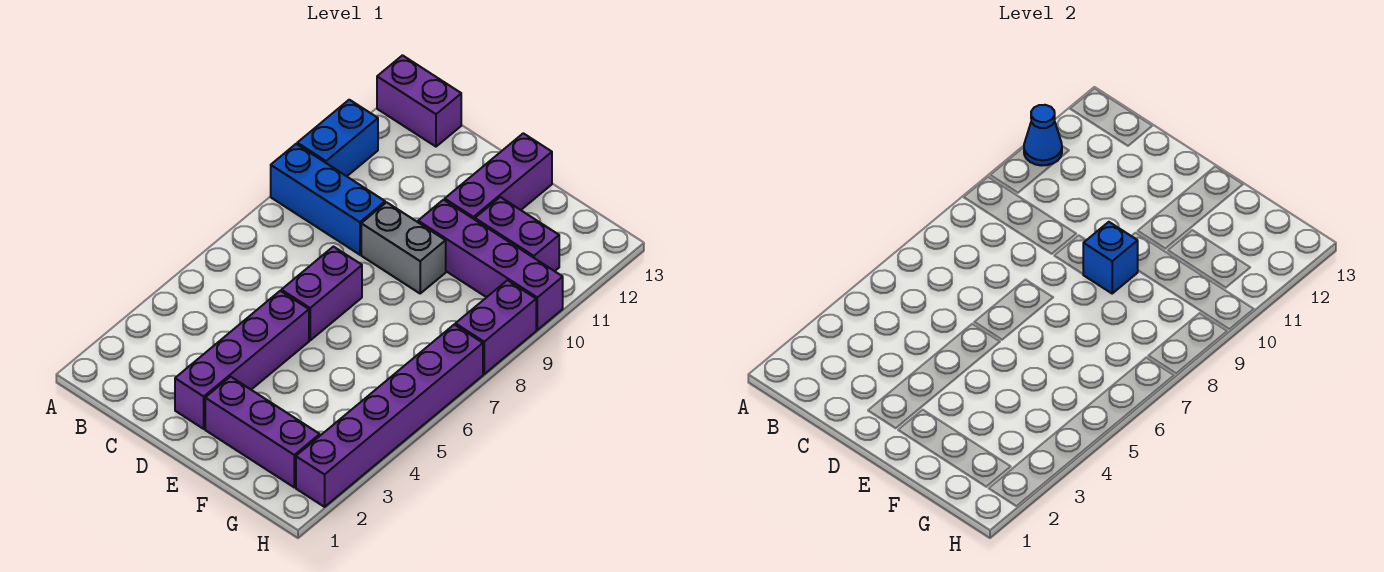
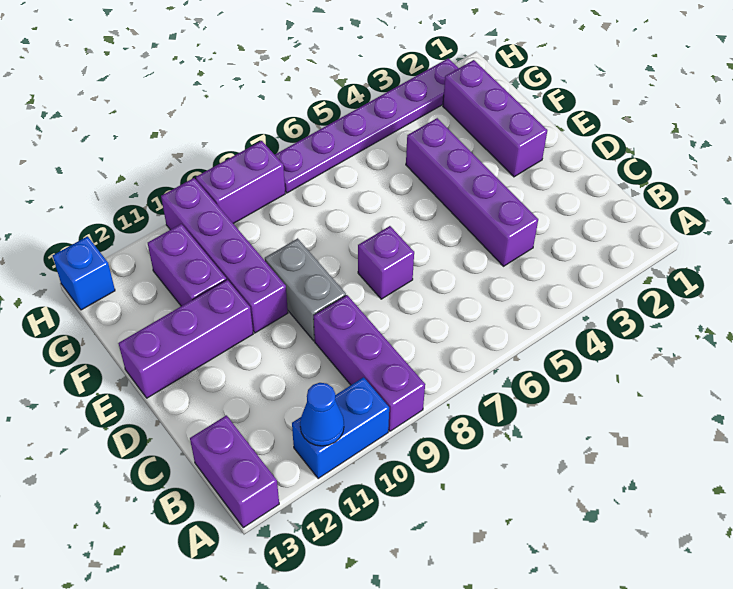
blue brick A9:C9 level 1 -> purple brick A9:C9 level 1
purple brick D2:D5 level 1 -> purple brick C4:F4 level 1
purple brick D6:D7 level 1 -> purple brick D7 level 1
blue brick E9 level 2 -> blue brick H13 level 1
purple brick H2:H7 level 1 -> purple plate H2:H7 level 1

